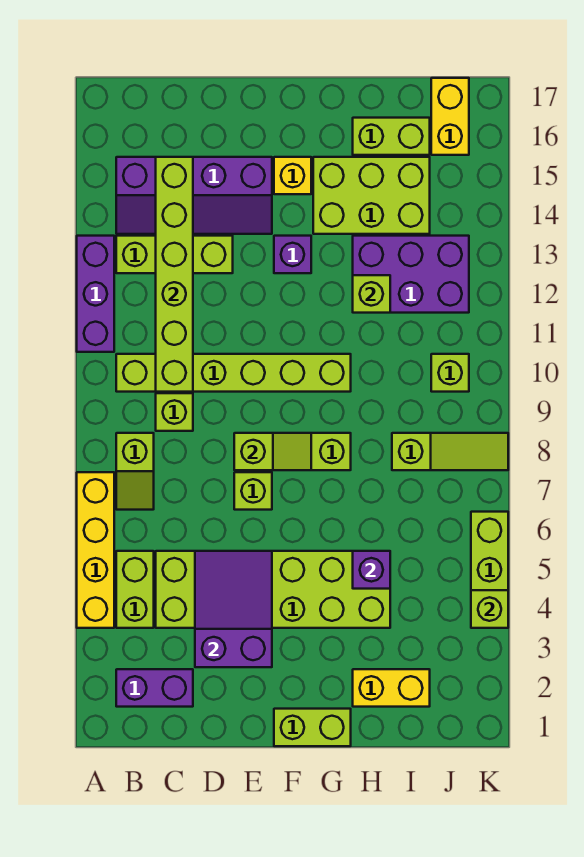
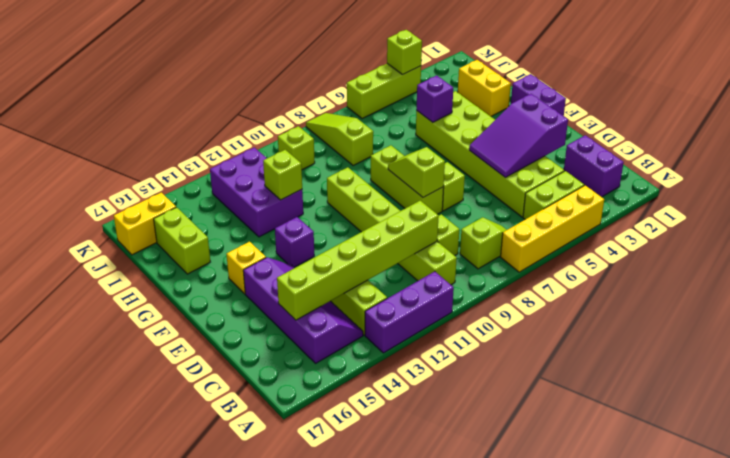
lime brick F1:G1 level 1 -> purple brick F1:G1 level 1
lime brick G14:I15 level 1 -> none

